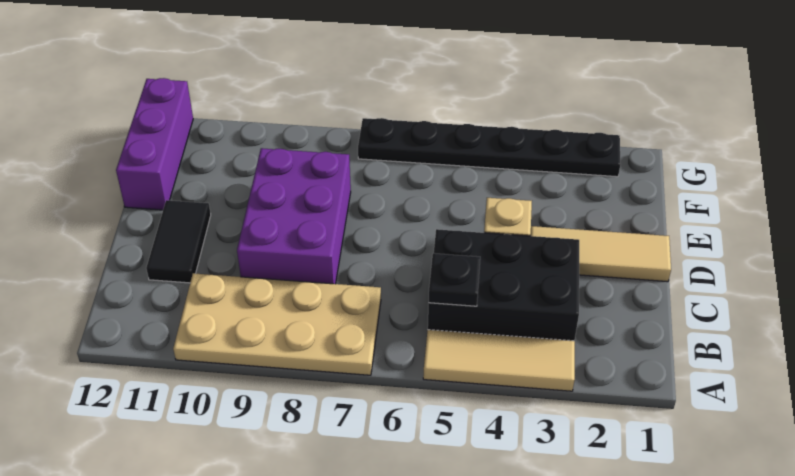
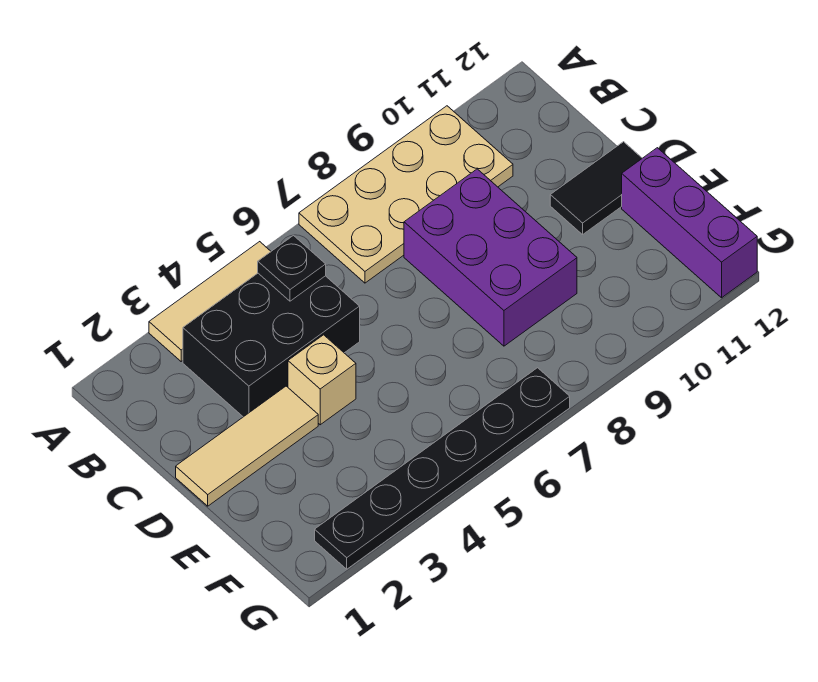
black tile C11:D11 level 1 -> black tile D11:D12 level 1

